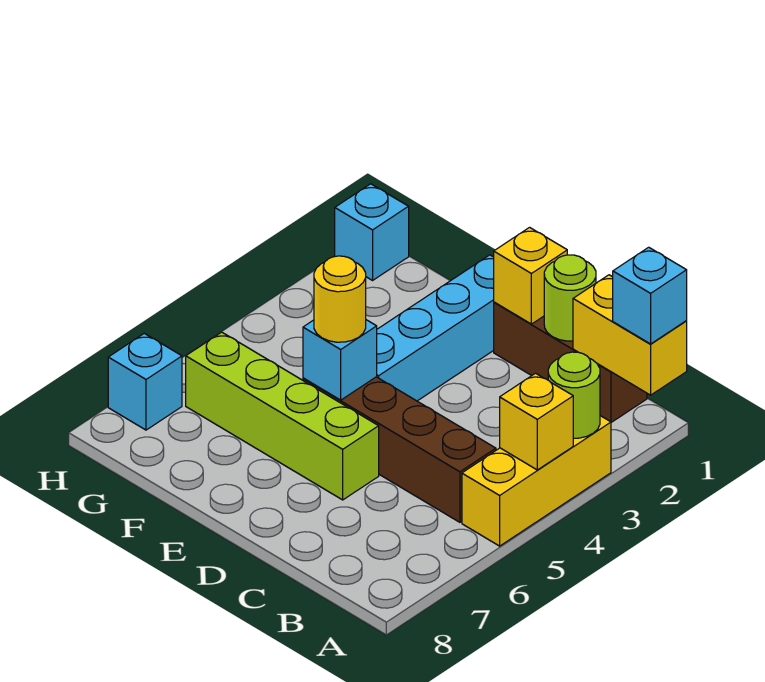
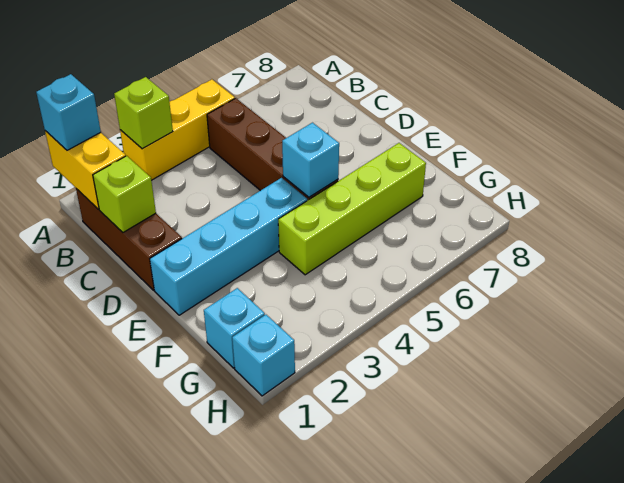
lime round brick A3 level 2 -> lime brick A3 level 2
yellow brick A4 level 2 -> none
lime round brick C1 level 2 -> lime brick C1 level 2
yellow brick D1 level 2 -> none
lime brick D6:G6 level 1 -> lime brick F4:F7 level 1
yellow round brick E5 level 3 -> none
cyan brick H7 level 1 -> cyan brick G1 level 1

